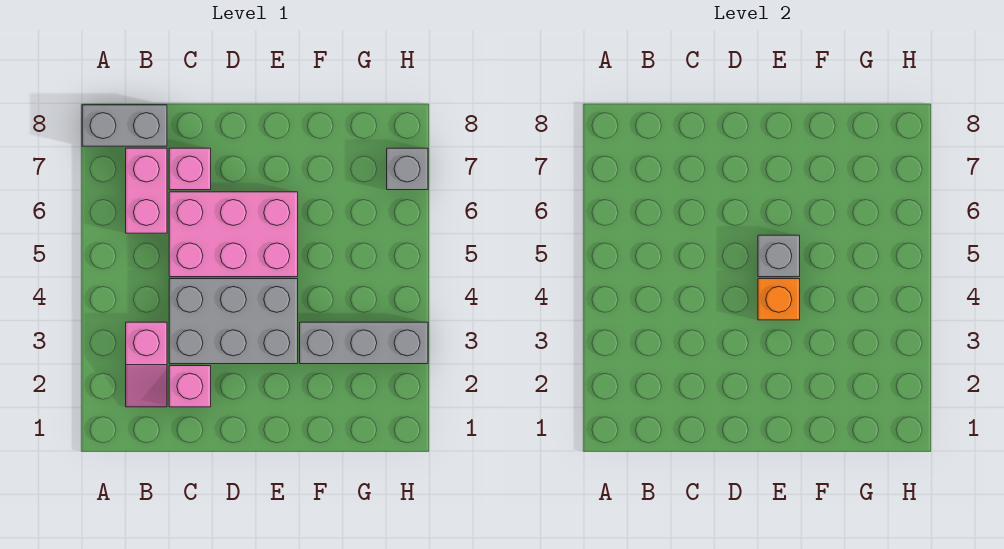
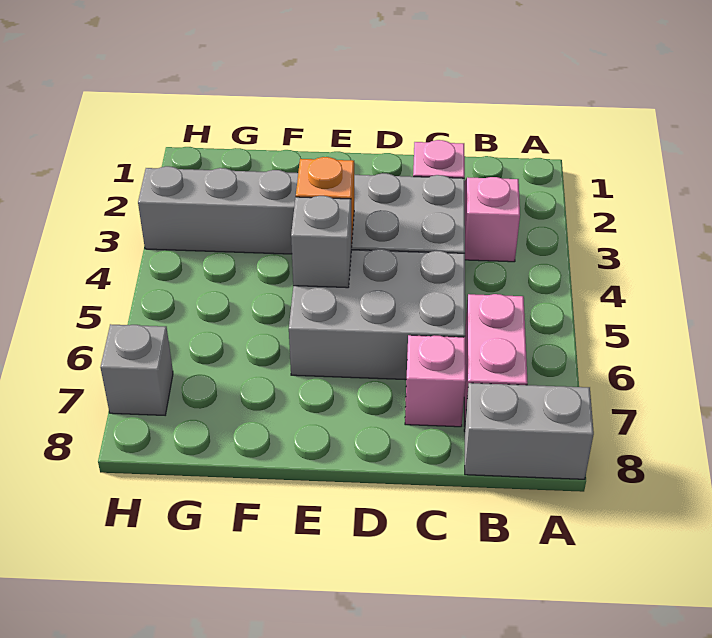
pink brick C5:E6 level 1 -> grey brick C5:E6 level 1

